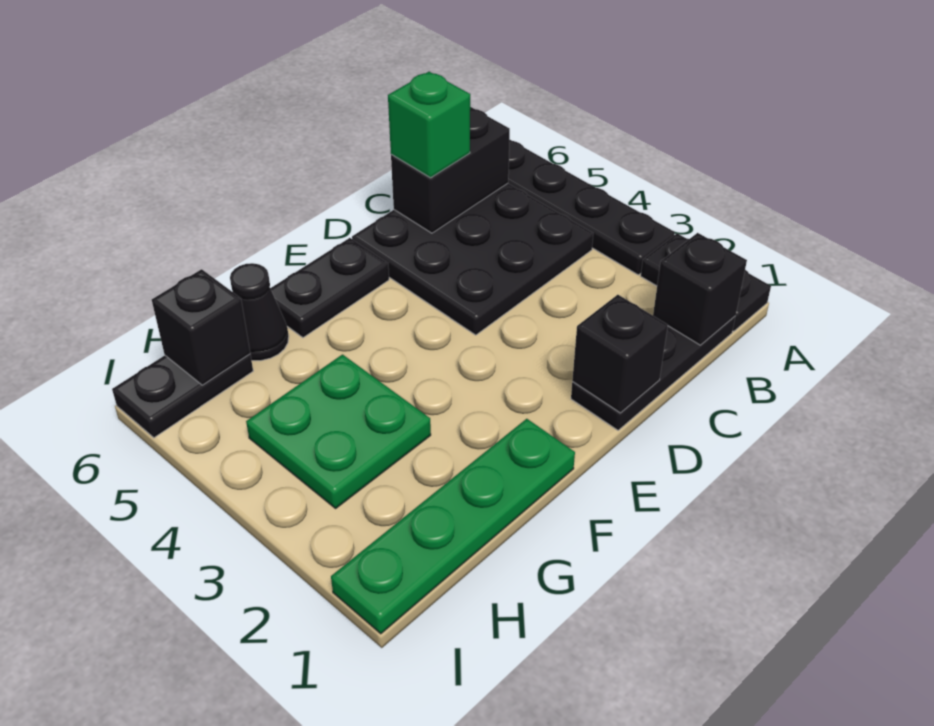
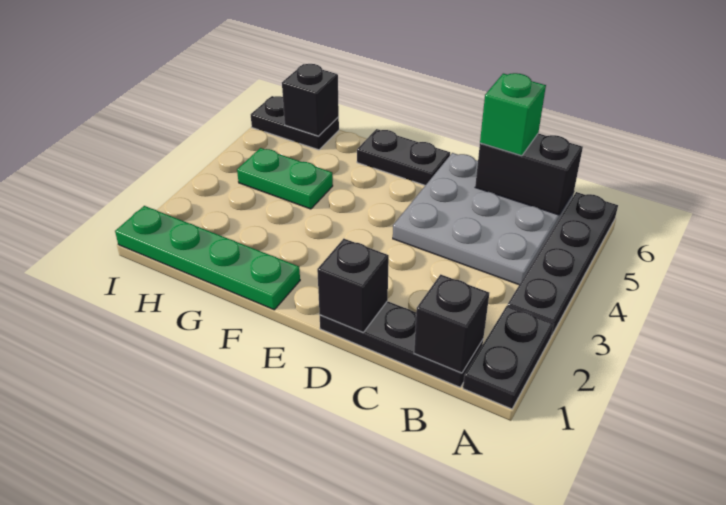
black plate B4:D6 level 1 -> grey plate B4:D6 level 1
green plate G3:H4 level 1 -> green plate G4:H4 level 1
black cone G6 level 1 -> none

